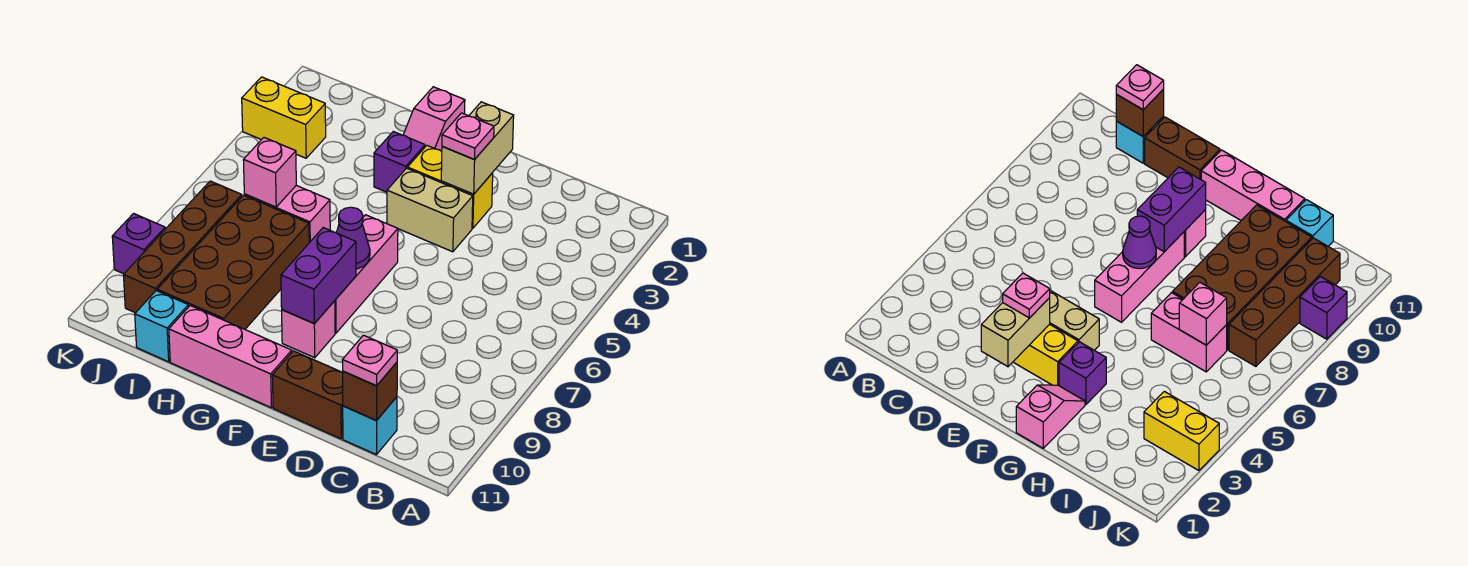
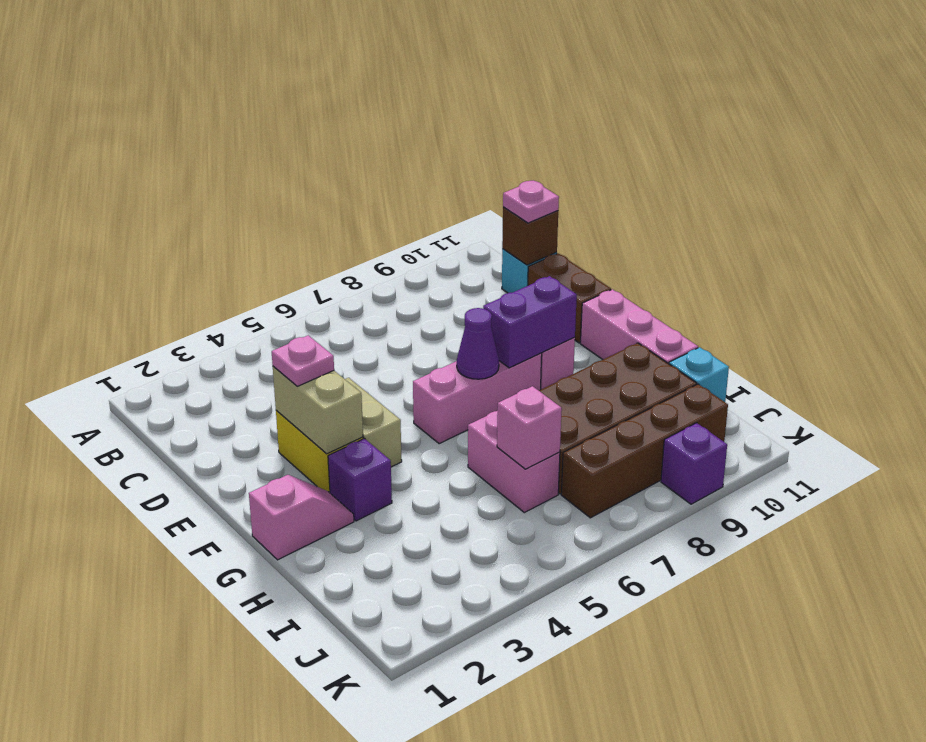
tan brick E2:E3 level 2 -> tan brick E3:F3 level 2
yellow brick J3:K3 level 1 -> none

